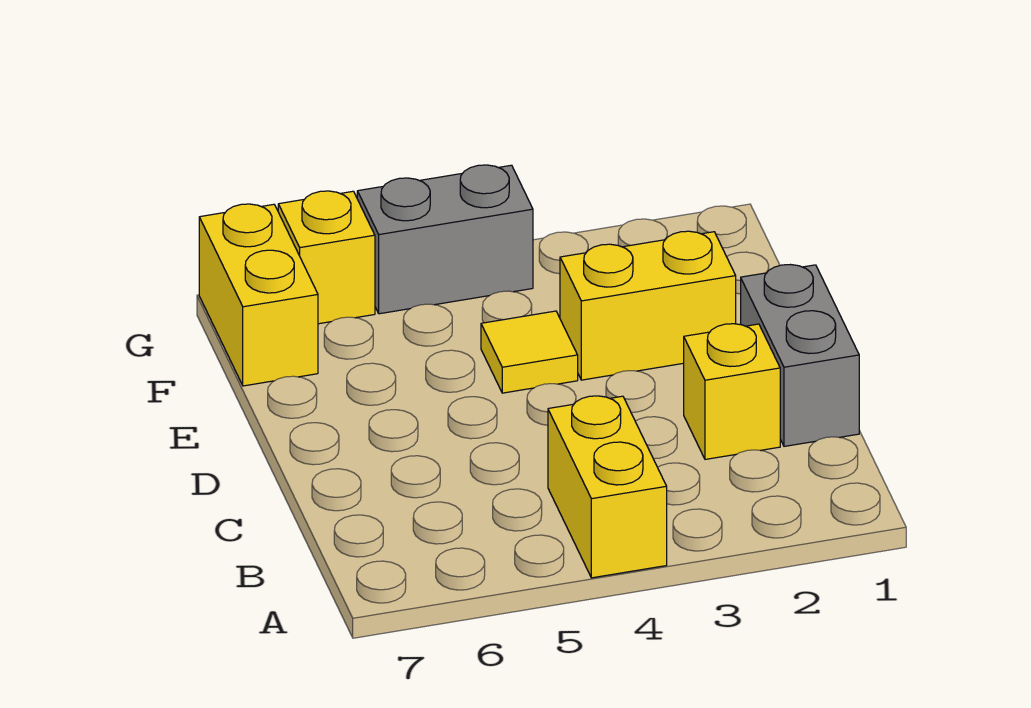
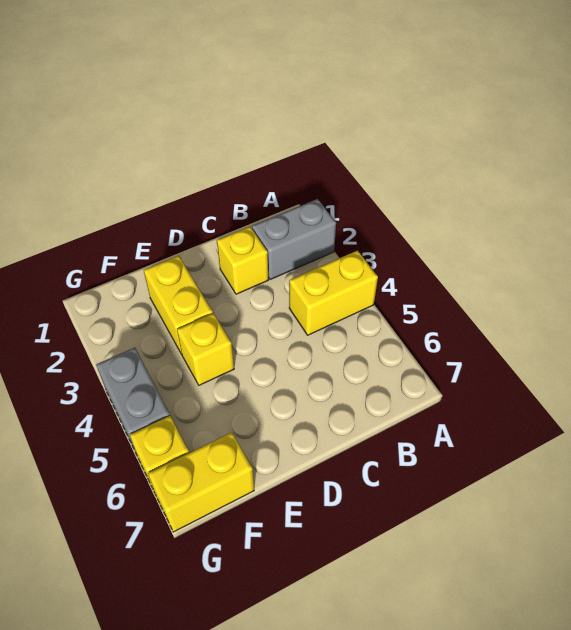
grey brick C1:D1 level 1 -> grey brick A2:B2 level 1
yellow tile E4 level 1 -> yellow brick E4 level 1

